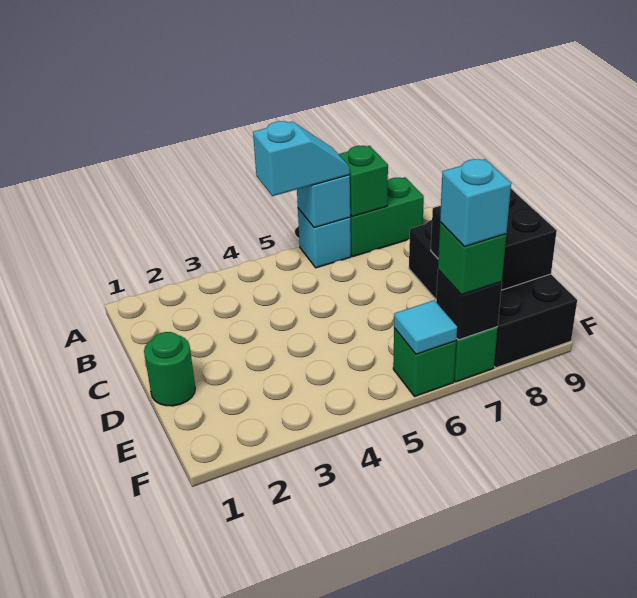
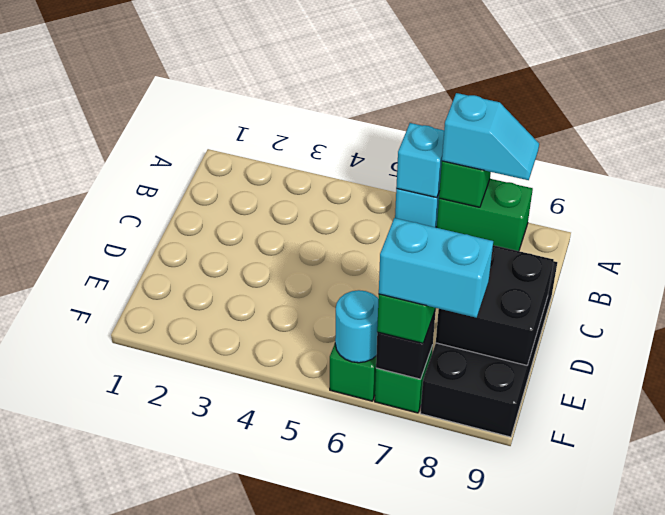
cyan slope A5:A6 level 3 top 5 -> cyan slope A7:A8 level 3 top 7
green round brick D1 level 1 -> none
cyan tile F6 level 2 -> cyan round brick F6 level 2
cyan brick F7 level 4 -> cyan brick F7:F8 level 4

